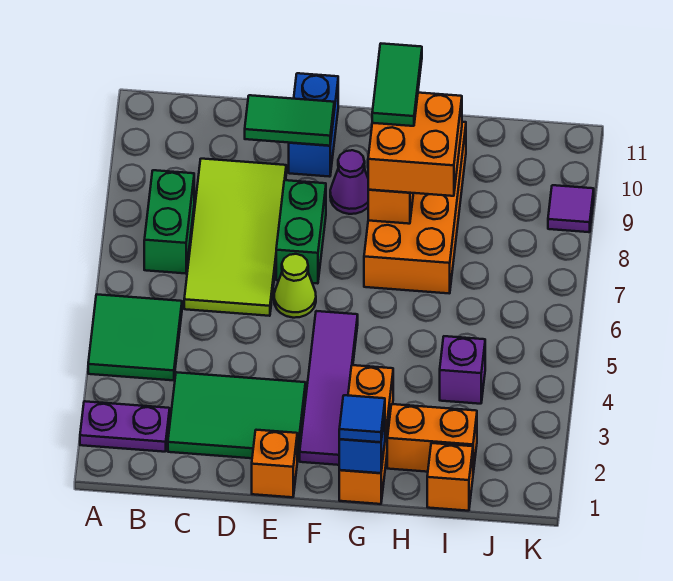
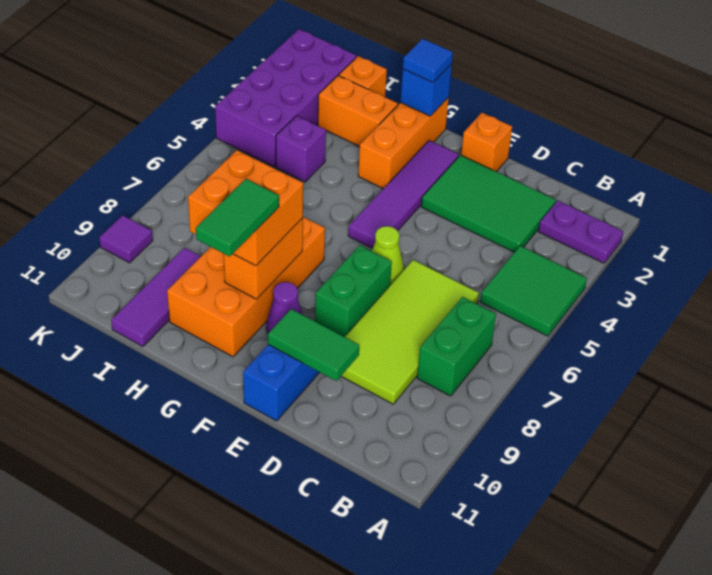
none -> purple tile I9:I11 level 1
none -> purple brick J1:K4 level 1

